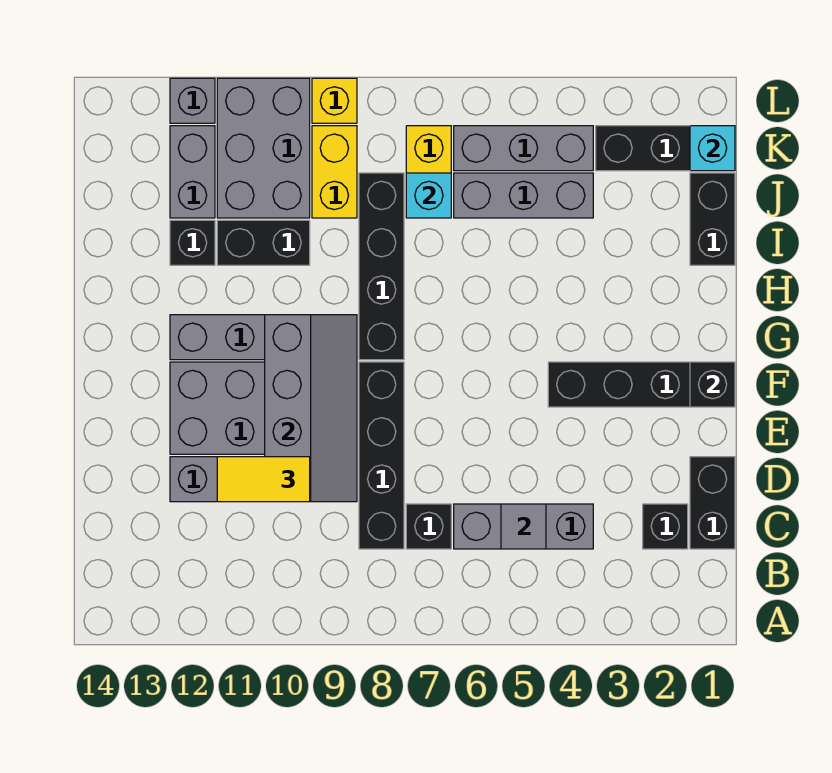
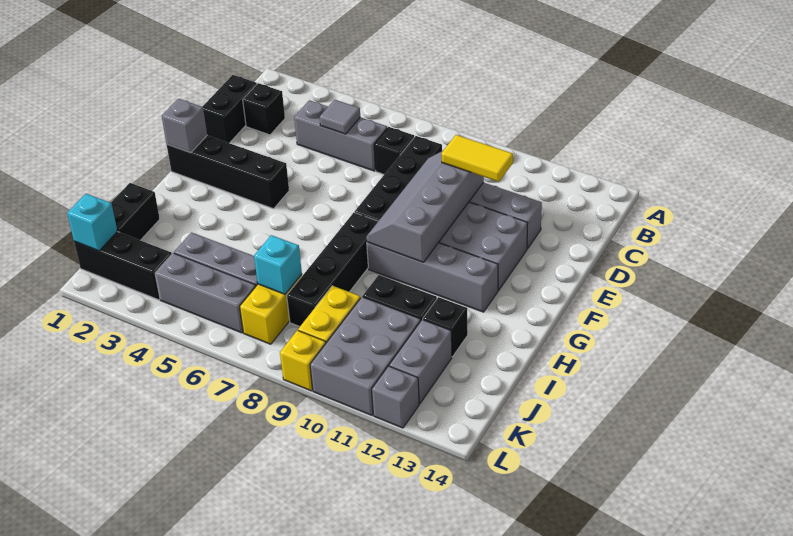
black brick F1 level 2 -> grey brick F1 level 2

